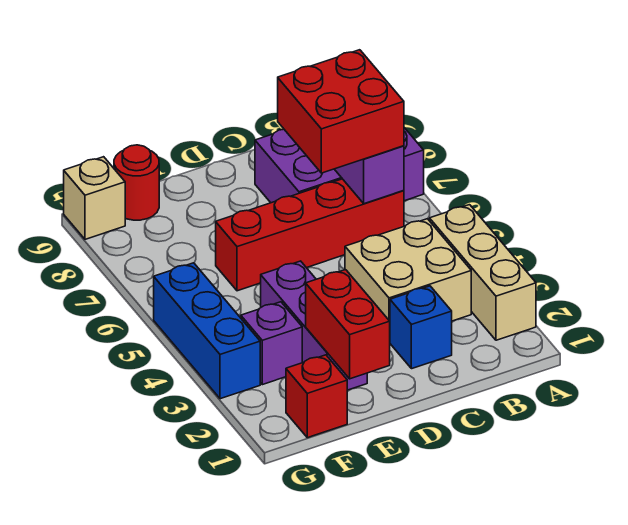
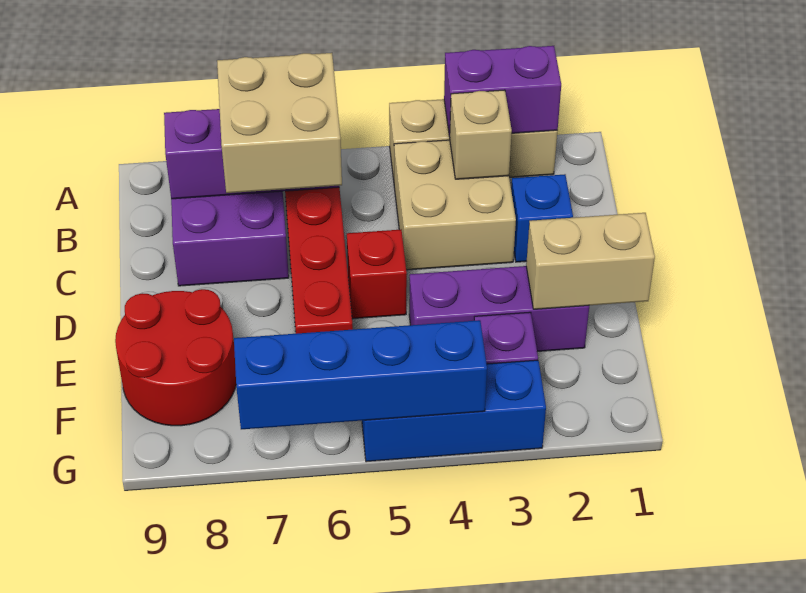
none -> purple brick A2:A3 level 2
red brick B6:C7 level 3 -> tan brick B6:C7 level 3
red brick E1:E2 level 2 -> tan brick E1:E2 level 2
red brick F1 level 1 -> red brick D5 level 1
red round brick F9 level 1 -> red round brick E8:F9 level 1
none -> blue brick G4:G7 level 2
tan brick G9 level 1 -> tan brick B3 level 2

